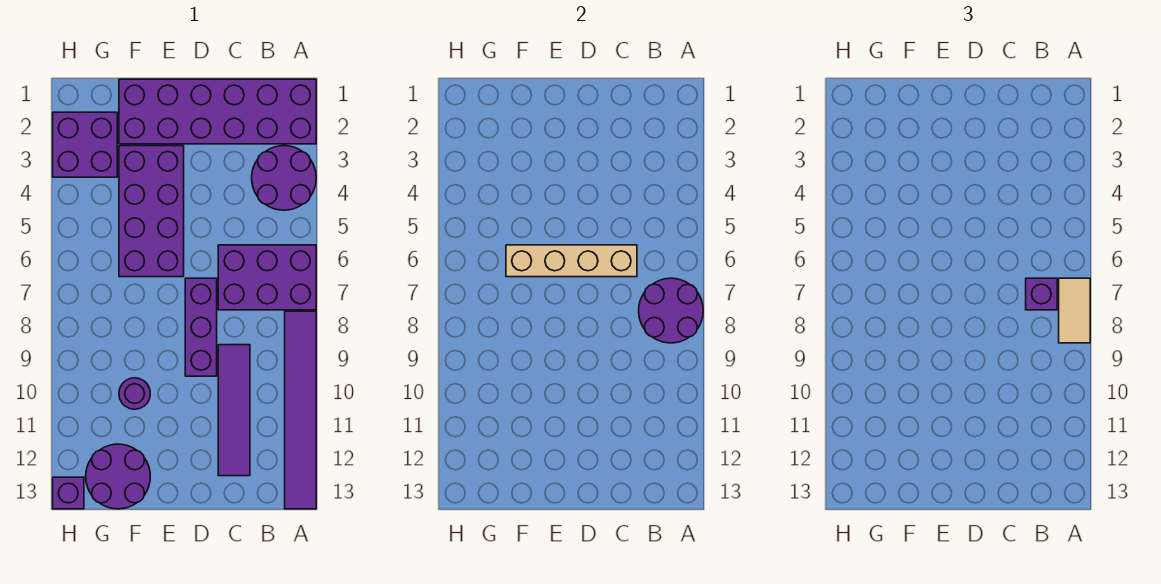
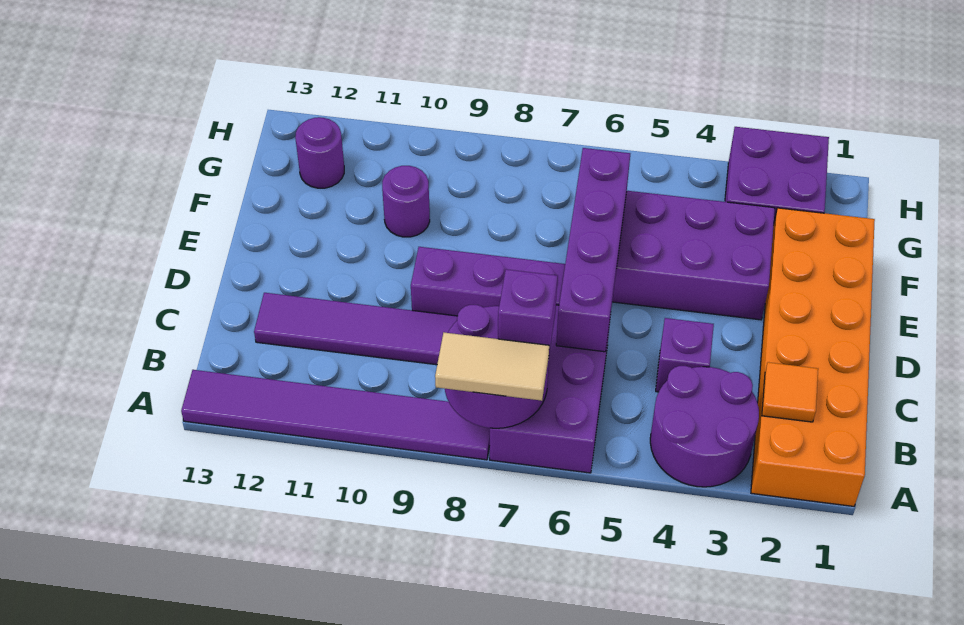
purple brick A1:F2 level 1 -> orange brick A1:F2 level 1
none -> orange tile B2 level 2
tan brick C6:F6 level 2 -> purple brick C6:F6 level 2
purple round brick F12:G13 level 1 -> purple round brick G12 level 1
purple brick H13 level 1 -> purple brick C4 level 1

